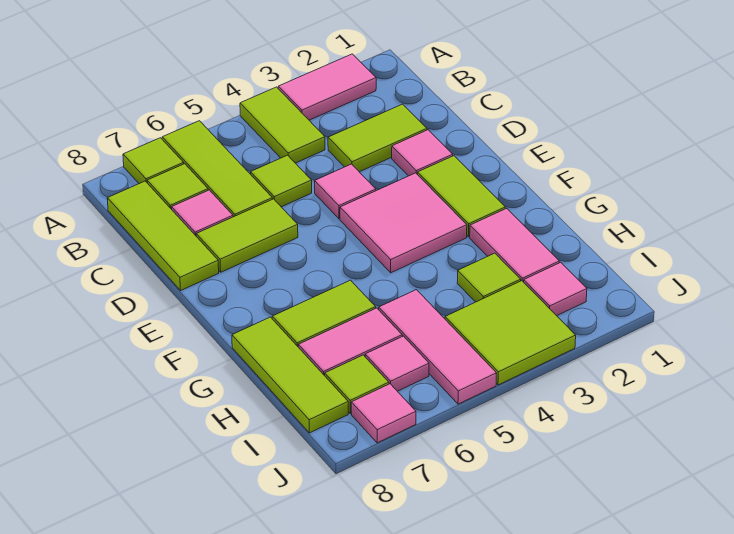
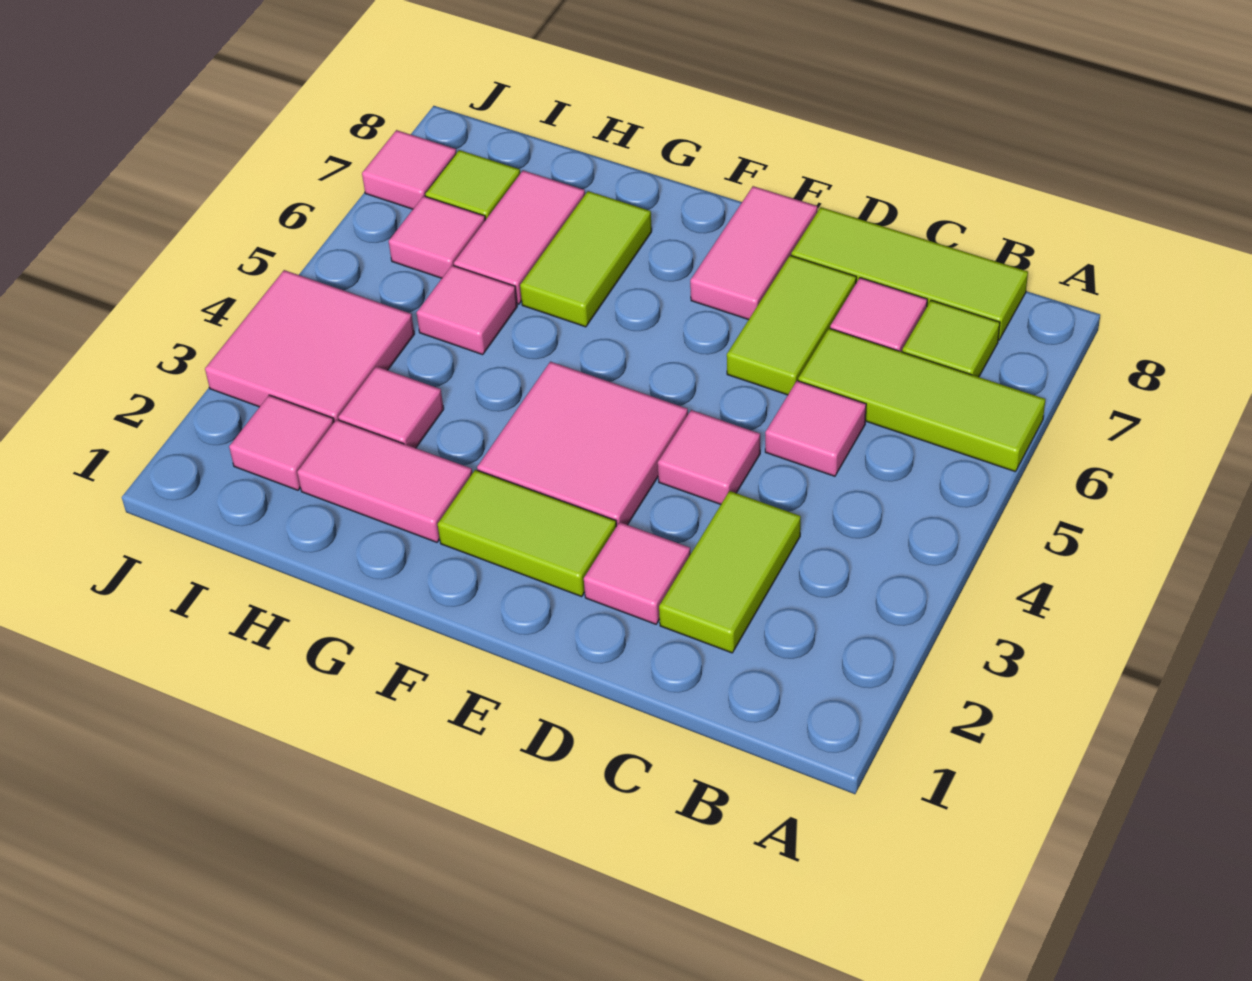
pink tile A2:A3 level 1 -> pink tile E7:E8 level 1
lime tile A4:B4 level 1 -> none
lime tile A7 level 1 -> none
lime tile C5 level 1 -> pink tile C5 level 1
lime tile G8:I8 level 1 -> none
lime tile H3 level 1 -> pink tile H3 level 1
pink tile H5:J5 level 1 -> pink tile H5 level 1
lime tile I3:J4 level 1 -> pink tile I3:J4 level 1

